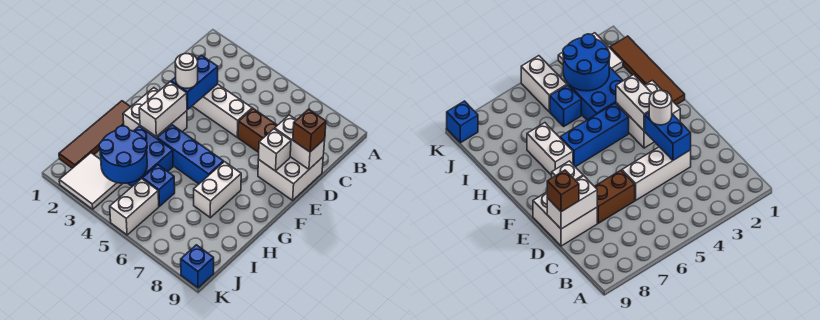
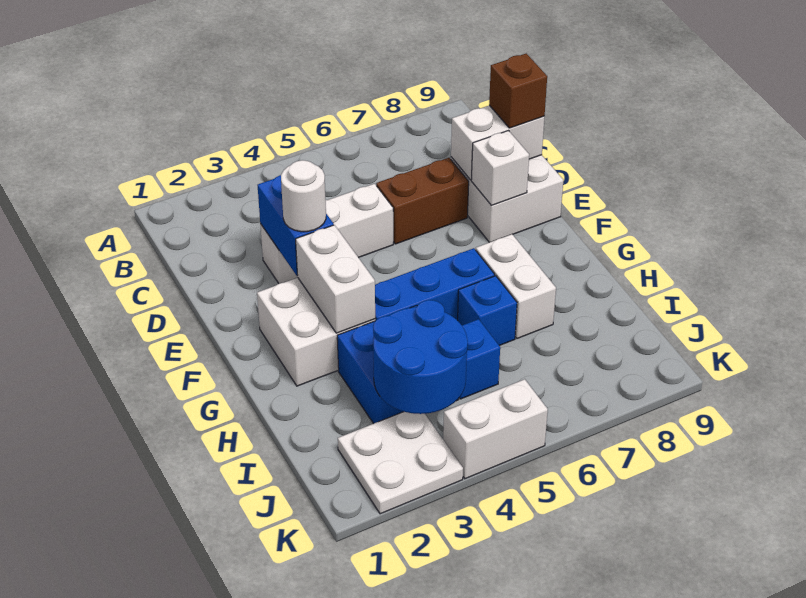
brown tile G1:J1 level 1 -> none
white tile J2:K3 level 1 -> white plate J2:K3 level 1
white brick J5:K5 level 1 -> white brick K4:K5 level 1
blue brick K9 level 1 -> blue brick H6 level 1

